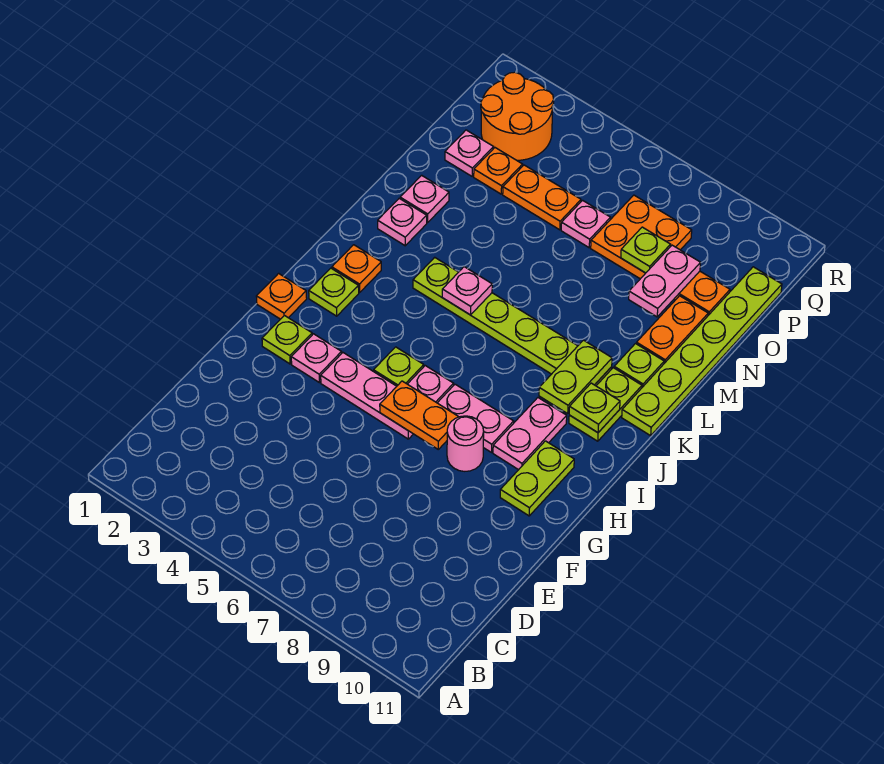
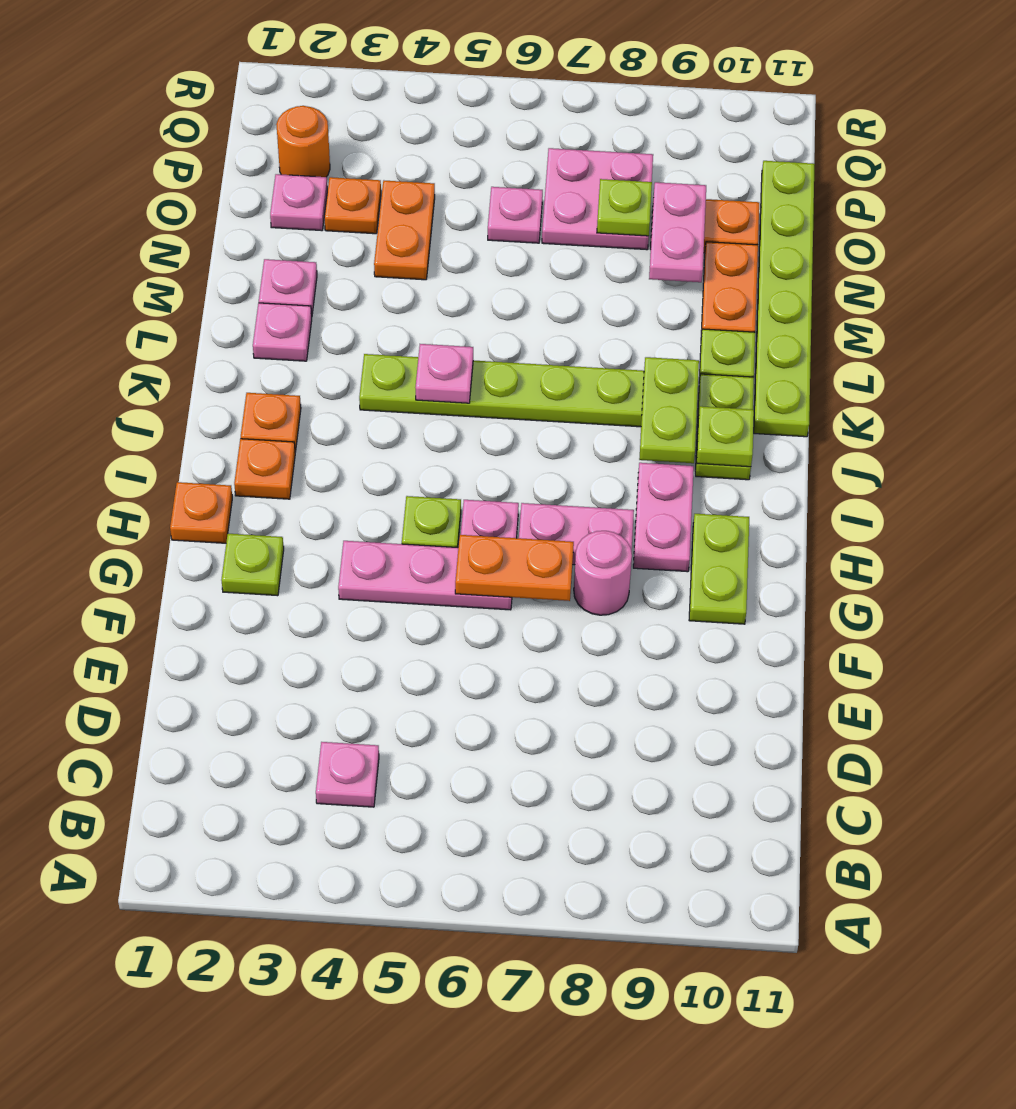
pink plate G3 level 1 -> pink plate C4 level 1
lime plate I2 level 1 -> orange plate I2 level 1
orange plate O4:O5 level 1 -> orange plate N4:O4 level 1
orange plate O7:P8 level 1 -> pink plate O7:P8 level 1
orange round brick P2:Q3 level 1 -> orange round brick P2 level 1

